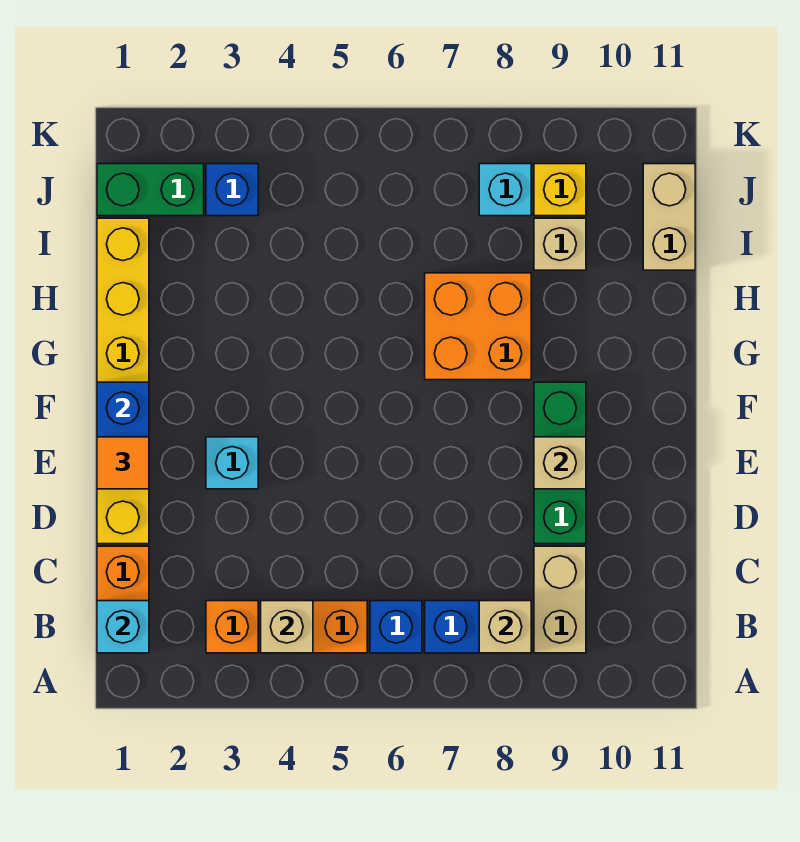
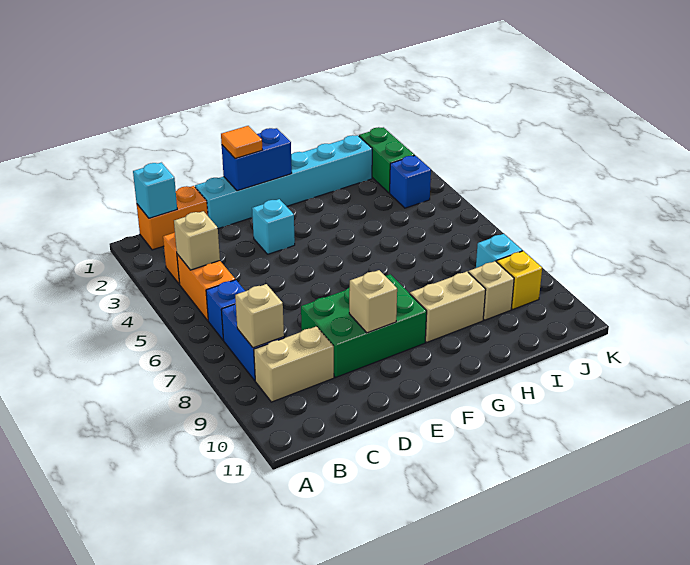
yellow brick D1:I1 level 1 -> cyan brick D1:I1 level 1
green brick D9:F9 level 1 -> green brick D8:F9 level 1
orange brick G7:H8 level 1 -> none
tan brick I11:J11 level 1 -> tan brick G9:H9 level 1

